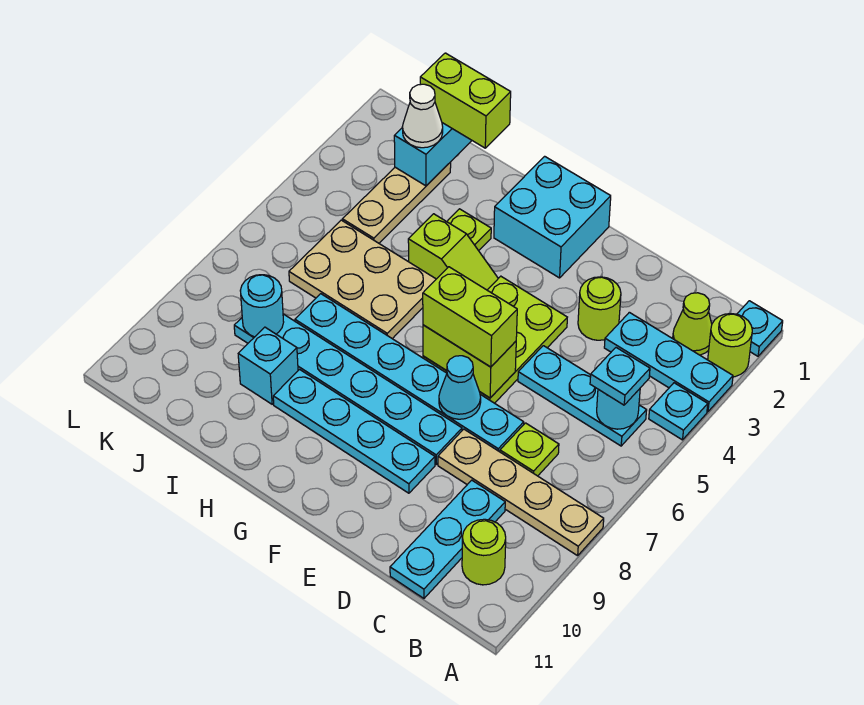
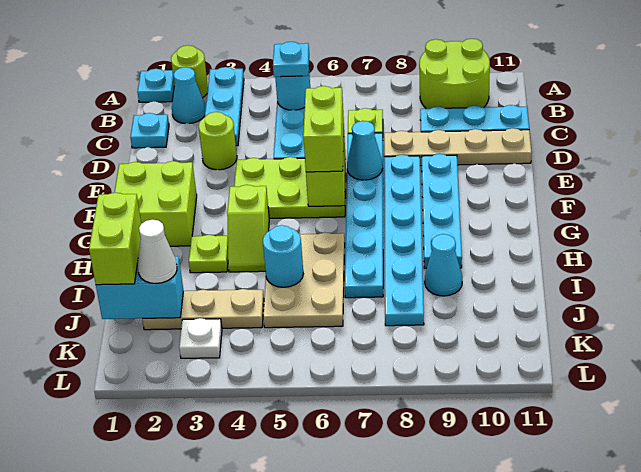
cyan plate A4 level 1 -> cyan plate C1 level 1
tan plate A8:D8 level 1 -> tan plate D8:D11 level 1
lime cone B2 level 1 -> cyan cone B2 level 1
lime round brick B10 level 1 -> lime round brick A9:B10 level 1
cyan brick F1:G2 level 1 -> lime brick F1:G2 level 1
lime slope G4:H4 level 1 top H -> lime slope G4:H4 level 1 top G
cyan brick I9 level 1 -> cyan cone I9 level 1
cyan round brick J8 level 2 -> cyan round brick I5 level 2
none -> white plate K3 level 1

